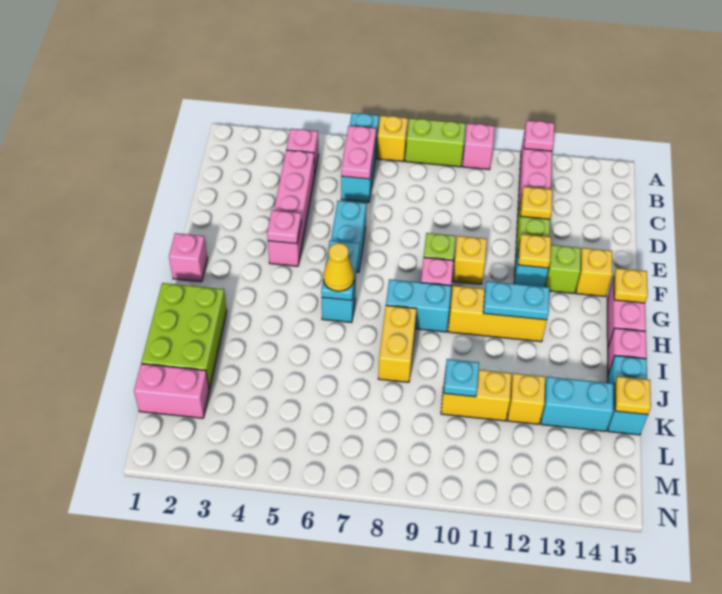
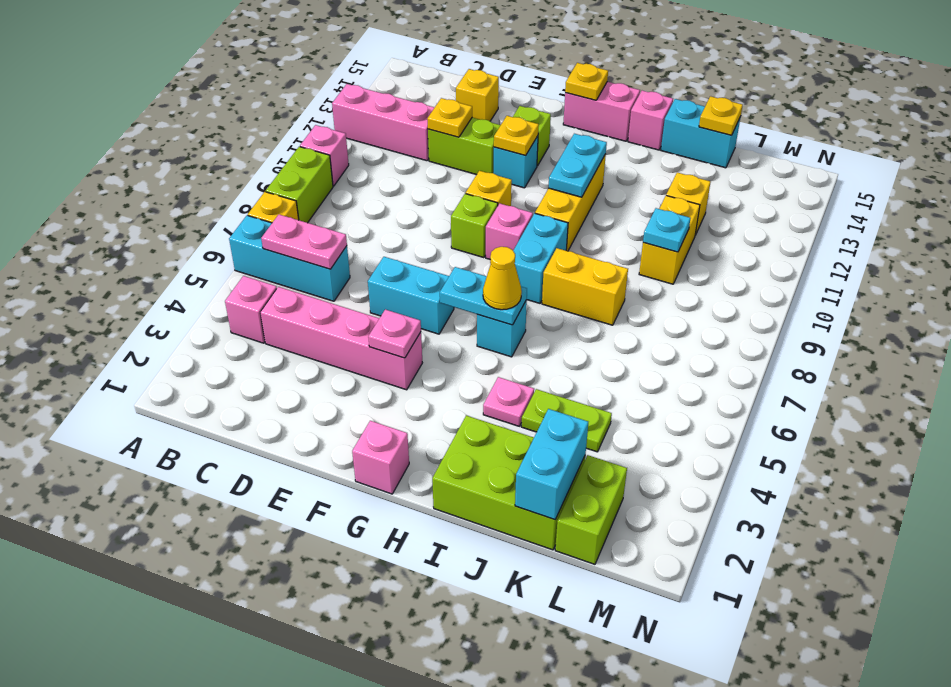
pink plate A12 level 2 -> pink plate I4 level 1
yellow brick F14 level 1 -> yellow brick D14 level 1
none -> lime plate J4:K4 level 1
cyan brick K13:K14 level 1 -> cyan brick K1:K2 level 2
pink brick L1:L2 level 1 -> lime brick L1:L2 level 1

